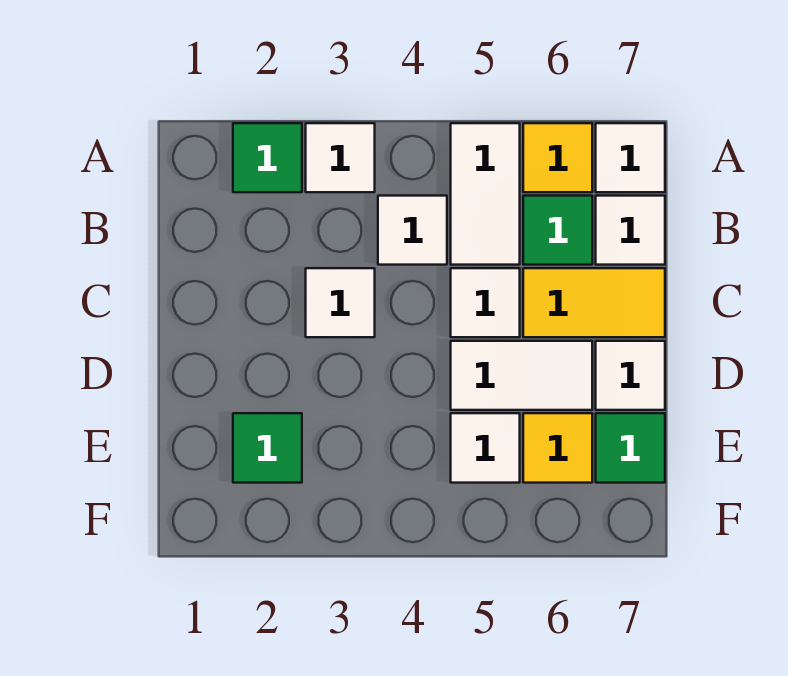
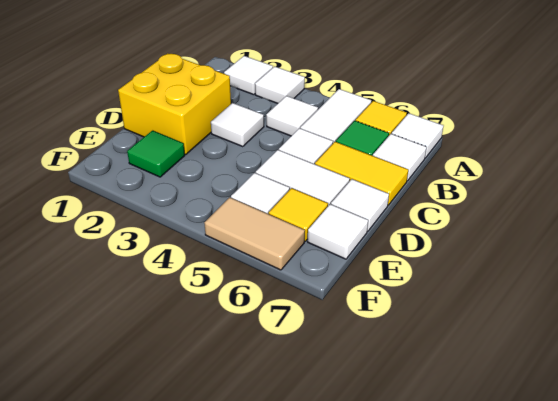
green tile A2 level 1 -> white tile A2 level 1
none -> yellow brick C1:D2 level 1
green tile E7 level 1 -> white tile E7 level 1
none -> tan tile F5:F6 level 1

